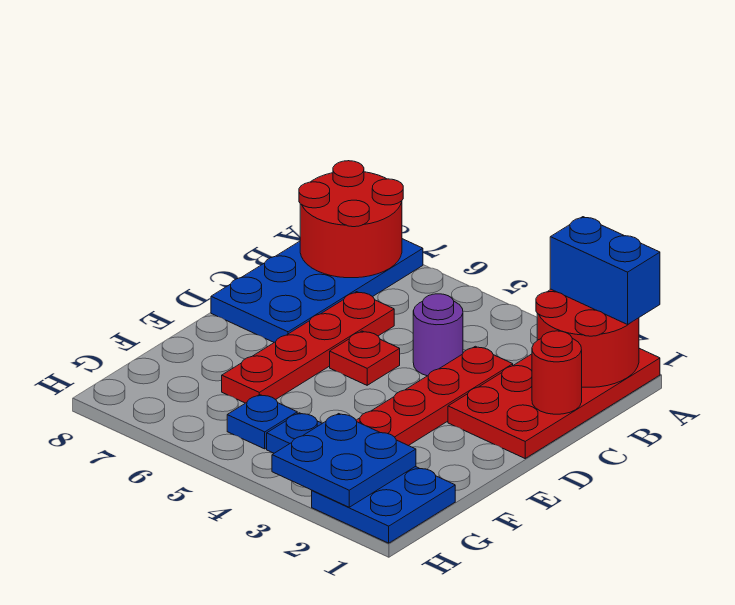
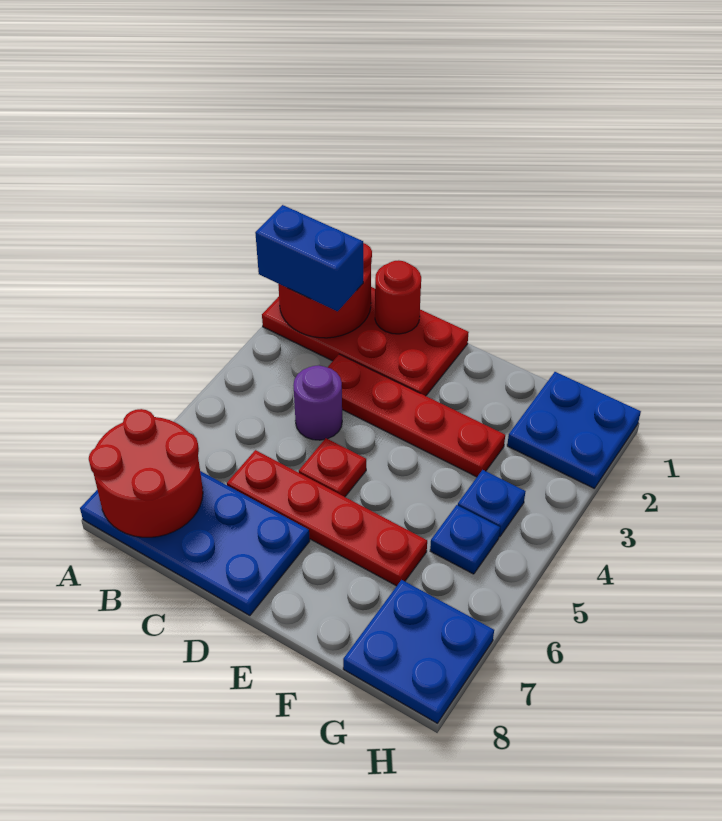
blue brick A1:A2 level 3 -> blue brick A2:B2 level 3
blue plate G2:H3 level 2 -> blue plate G7:H8 level 1

